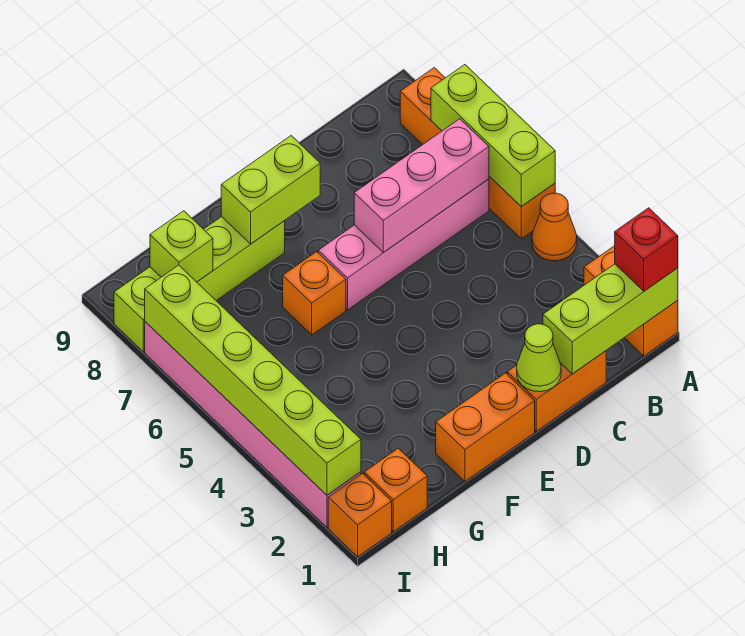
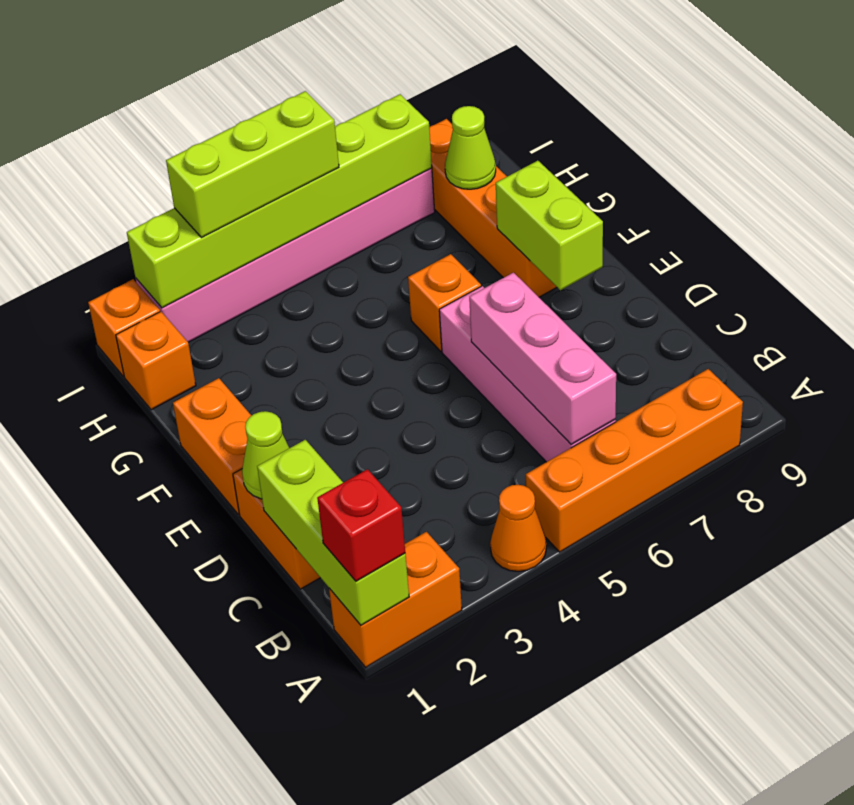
lime brick A5:A7 level 2 -> lime brick I3:I5 level 3
lime brick F8:I8 level 1 -> orange brick F8:I8 level 1
lime brick H8 level 2 -> lime cone H8 level 2

